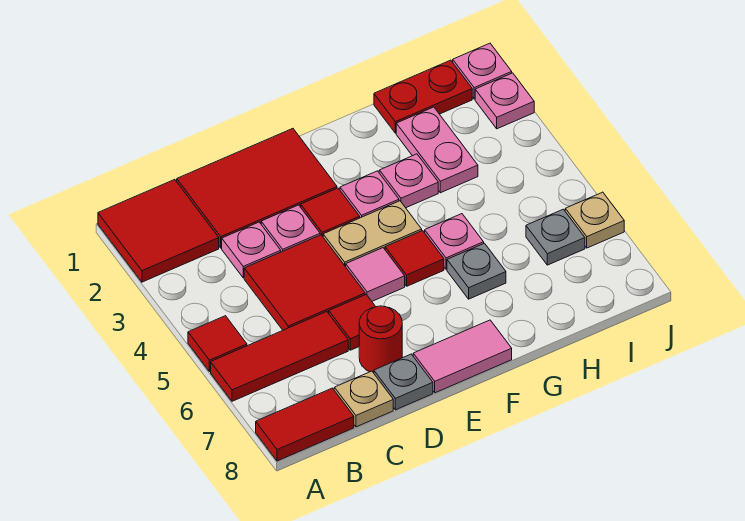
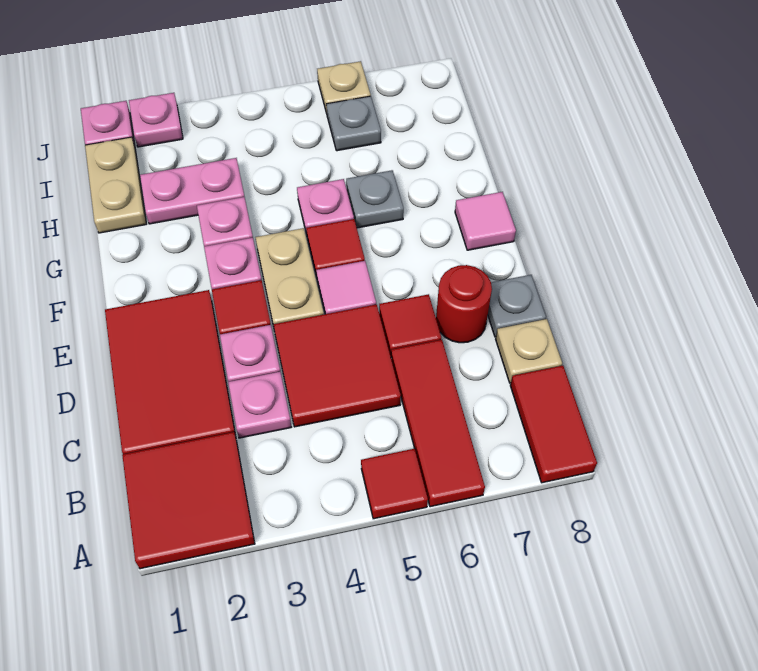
pink tile E8:F8 level 1 -> pink tile F8 level 1
red plate H1:I1 level 1 -> tan plate H1:I1 level 1

